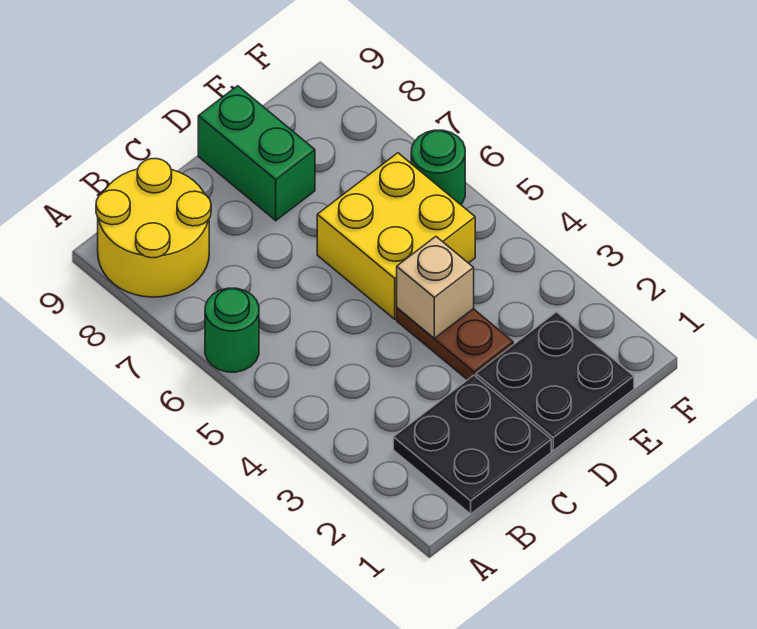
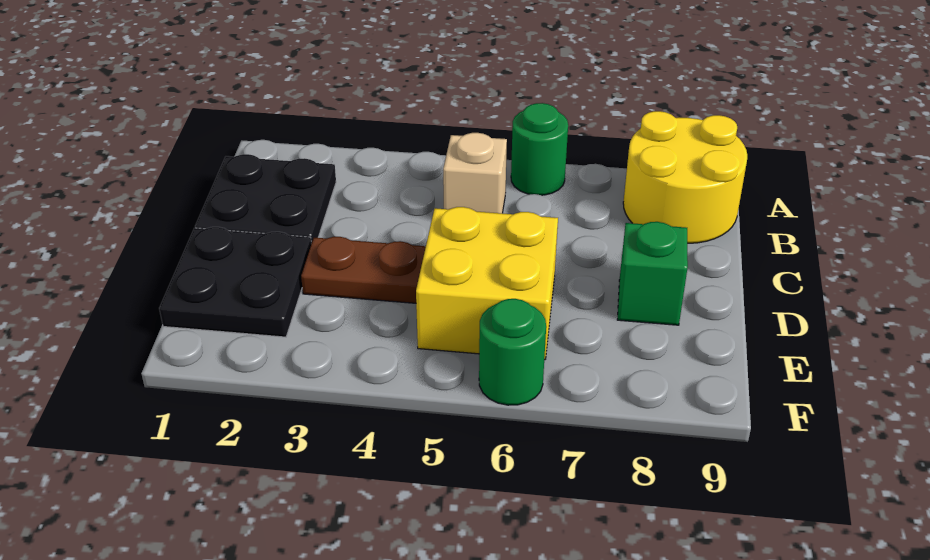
tan brick D4 level 2 -> tan brick B5 level 1
green brick D8:D9 level 1 -> green brick D8 level 1

